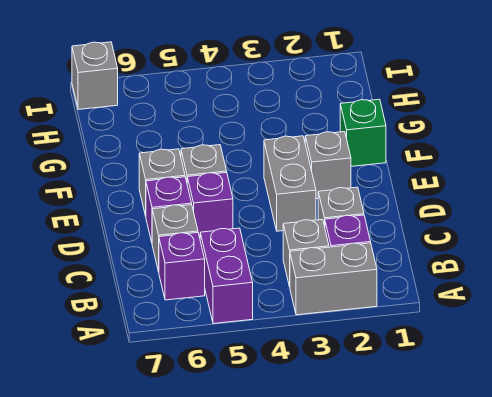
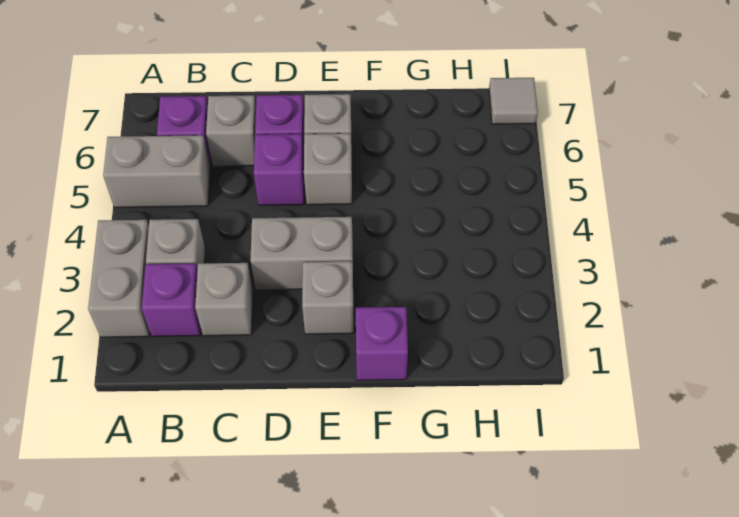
purple brick A5:B5 level 1 -> grey brick A5:B5 level 1
green brick F1 level 1 -> purple brick F1 level 1
grey brick I7 level 1 -> grey tile I7 level 1

